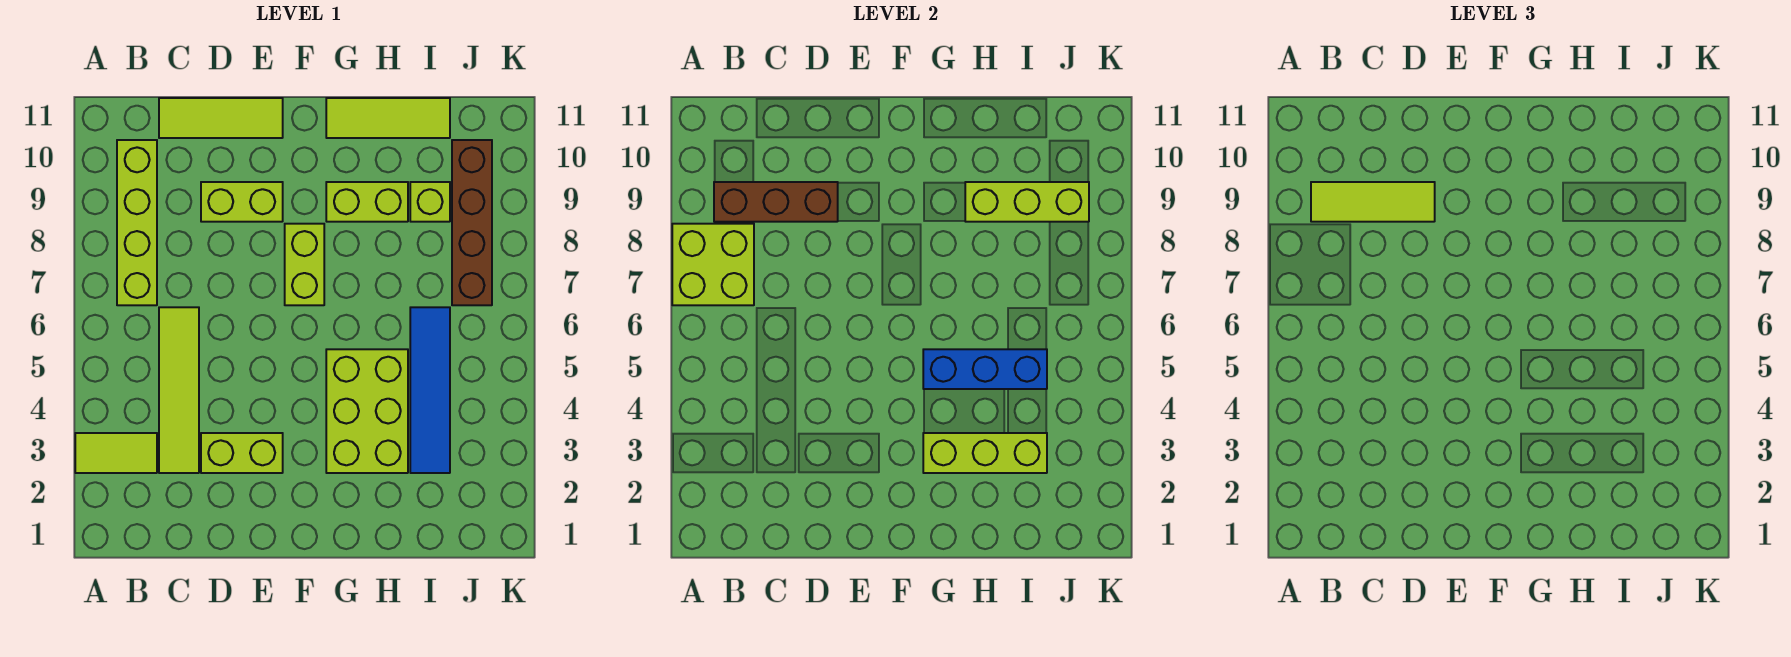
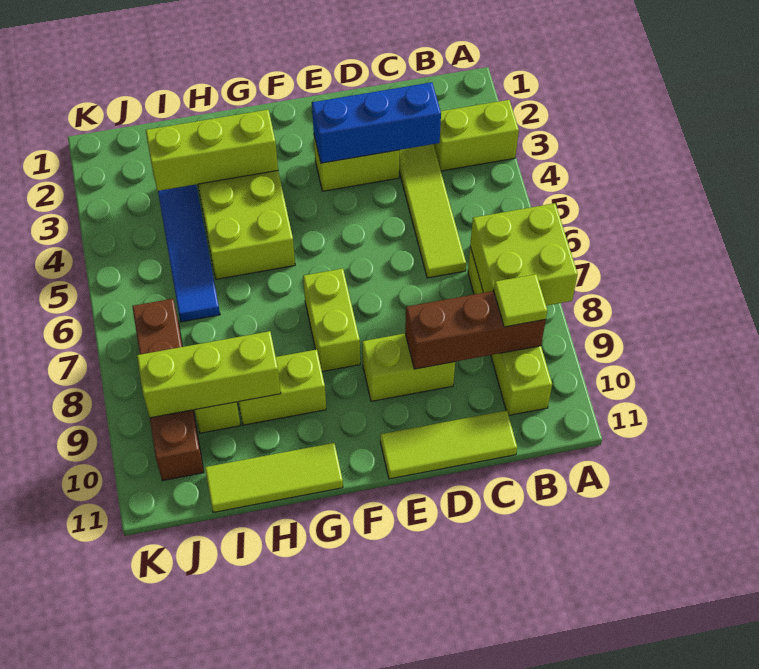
lime tile A3:B3 level 1 -> lime brick A3:B3 level 1
lime tile B9:D9 level 3 -> lime tile B9 level 3
blue brick G5:I5 level 2 -> blue brick C3:E3 level 2

